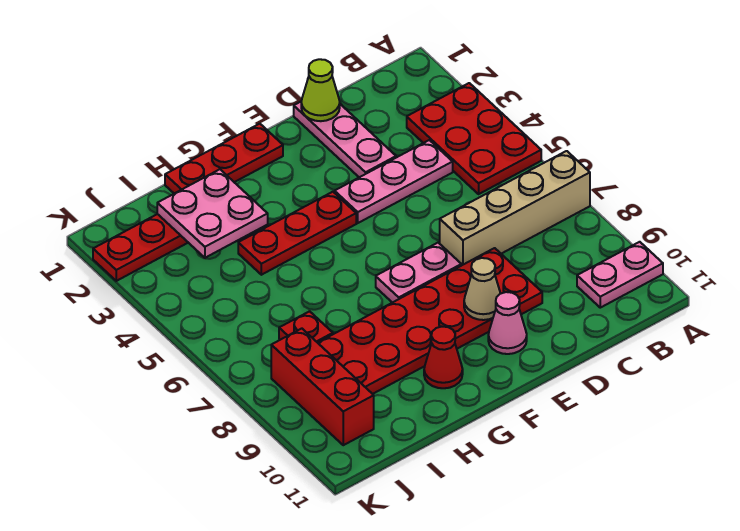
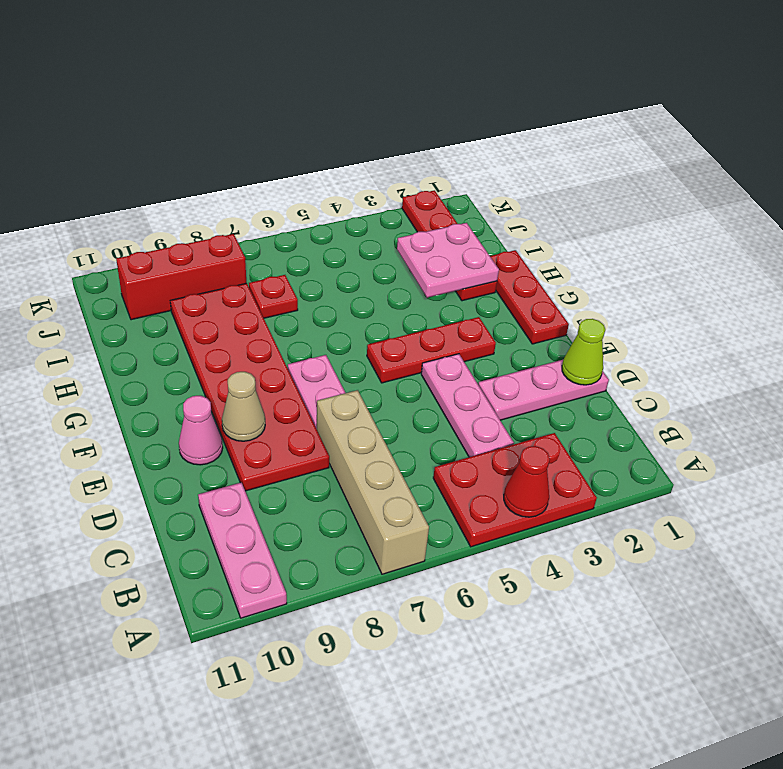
pink plate A10:B10 level 1 -> pink plate A10:C10 level 1
red plate F4:H4 level 1 -> red plate F3:F5 level 1
red cone G10 level 1 -> red cone A4 level 2

